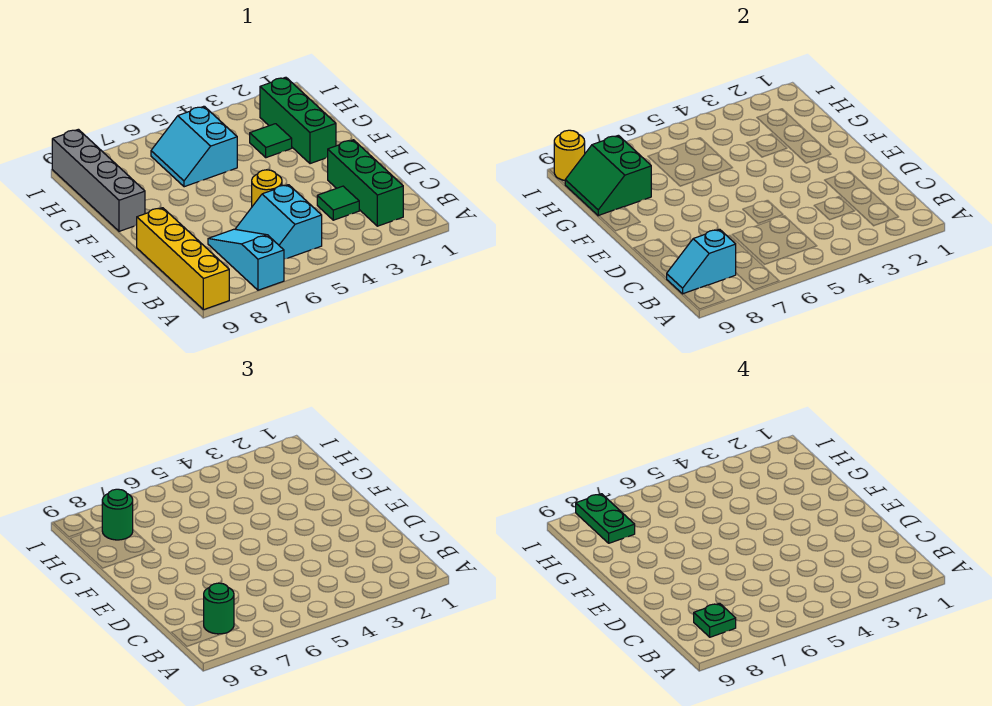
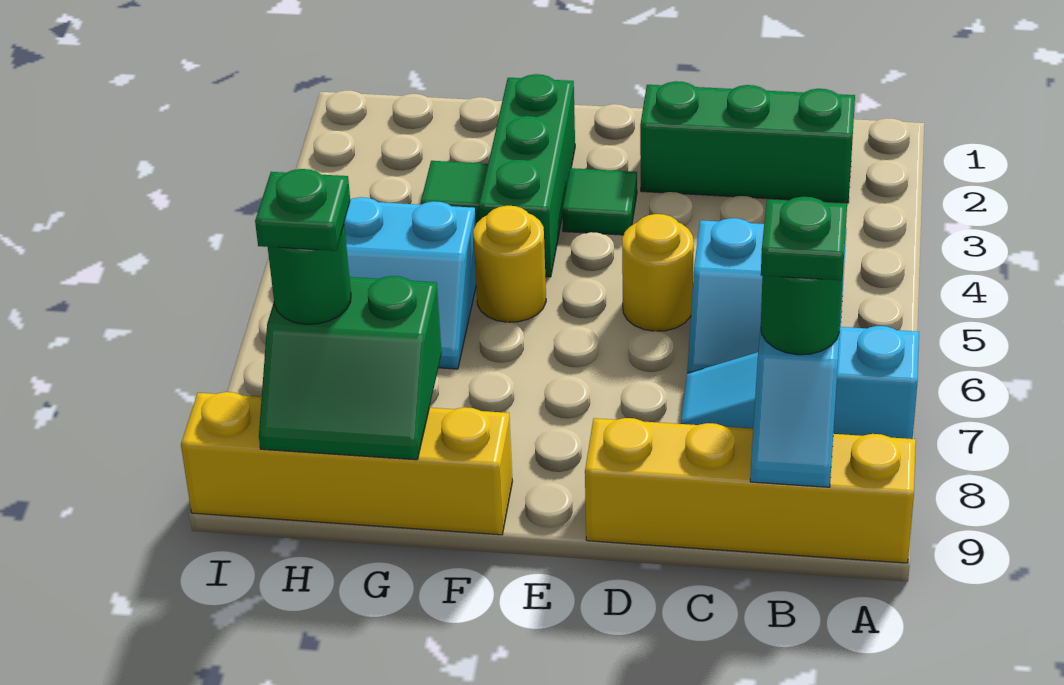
green tile C3 level 1 -> green tile E3 level 1
green brick F2:H2 level 1 -> green brick F2:F4 level 1
grey brick F9:I9 level 1 -> yellow brick F9:I9 level 1
green plate H8:I8 level 4 -> green plate H8 level 4
yellow round brick I9 level 2 -> yellow round brick F5 level 1

